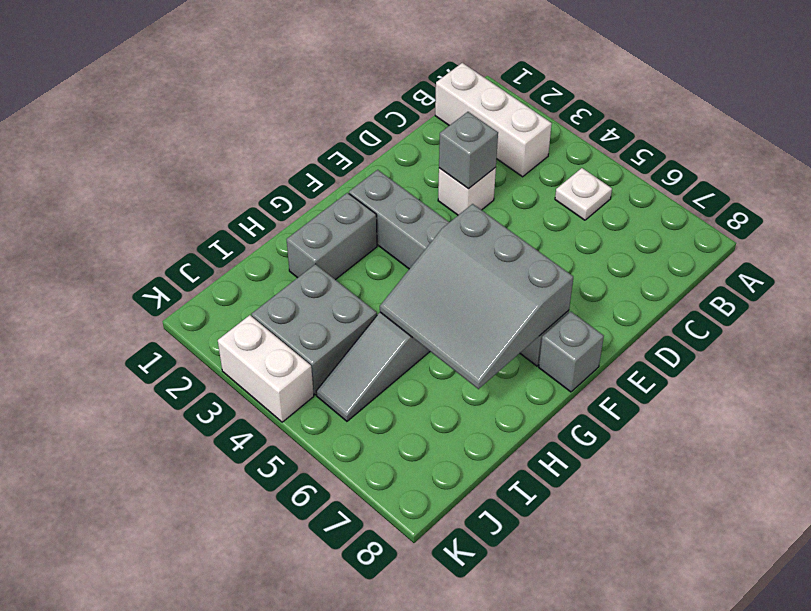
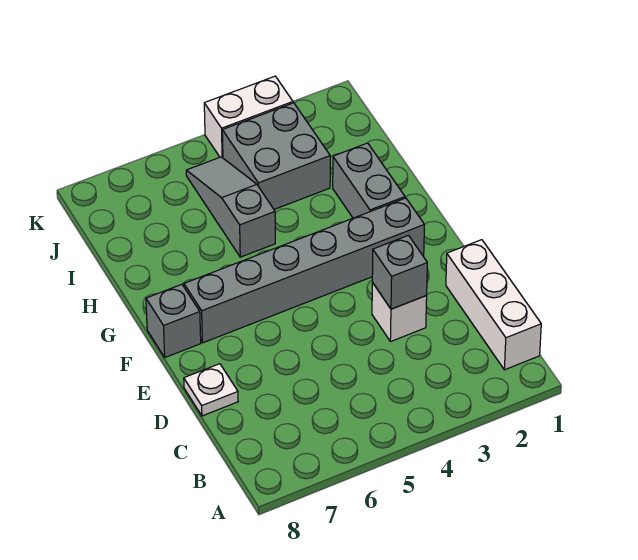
white brick B1:B3 level 1 -> white brick B1:D1 level 1
white plate B5 level 1 -> white plate D8 level 1
grey slope F5:H7 level 2 top F -> none

